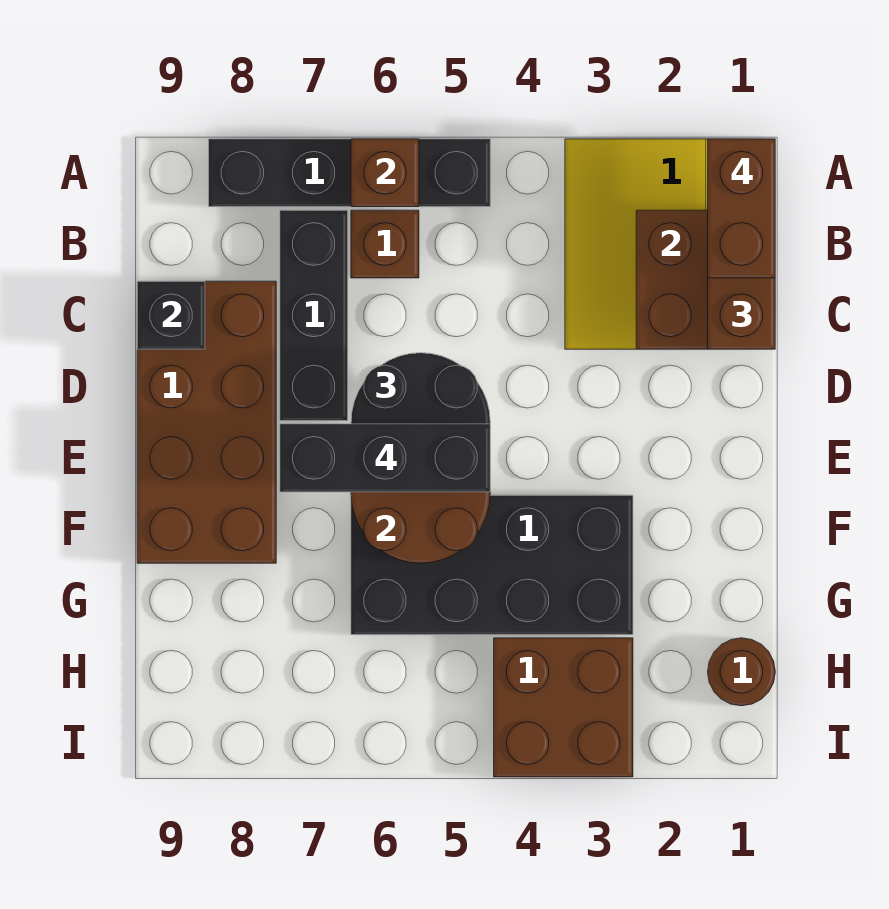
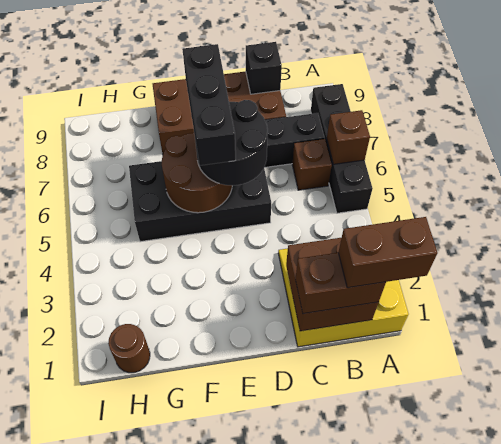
black brick F3:G6 level 1 -> black brick D5:G6 level 1
brown brick H3:I4 level 1 -> none

